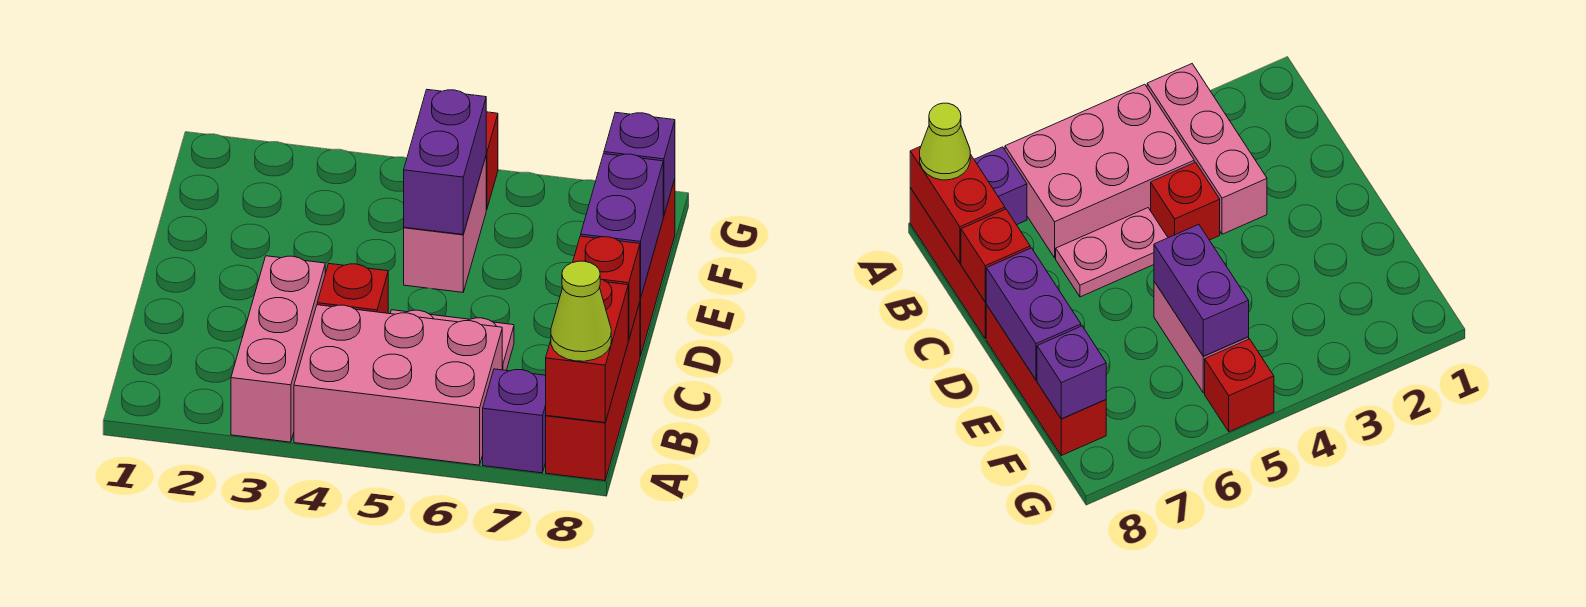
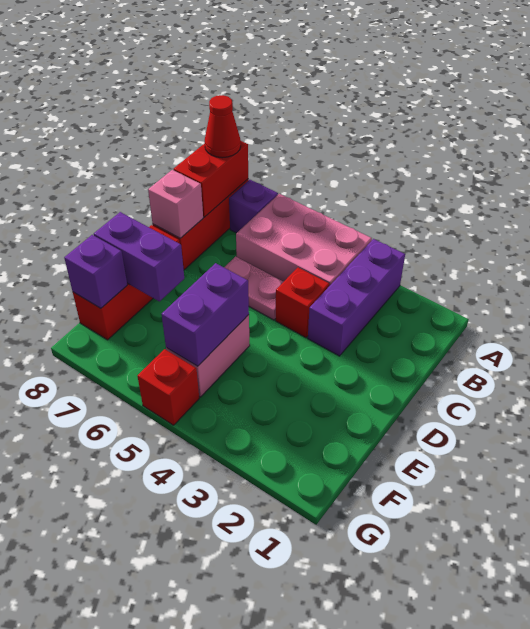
pink brick A3:C3 level 1 -> purple brick A3:C3 level 1
lime cone A8 level 3 -> red cone A8 level 3
red brick C8 level 2 -> pink brick C8 level 2
purple brick D8:E8 level 2 -> purple brick E7:E8 level 2

